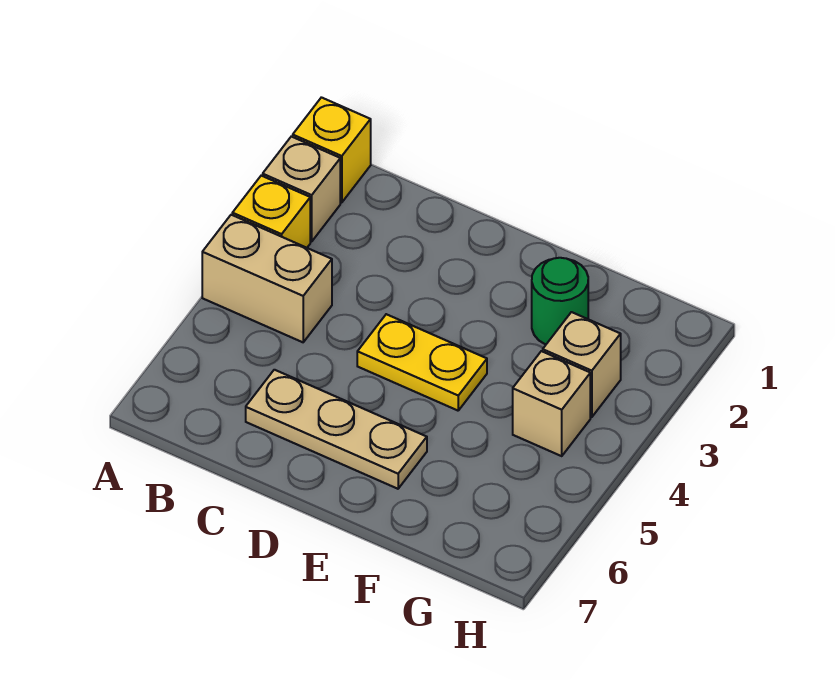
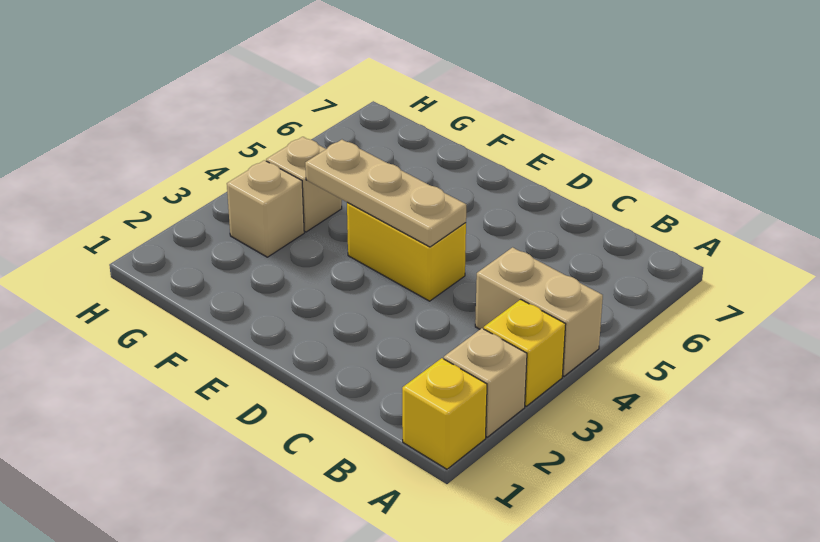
tan plate C6:E6 level 1 -> tan plate D4:F4 level 2
yellow plate D4:E4 level 1 -> yellow brick D4:E4 level 1
green round brick F2 level 1 -> none

